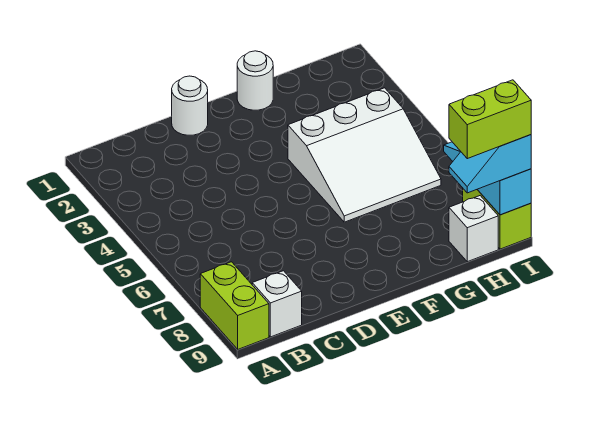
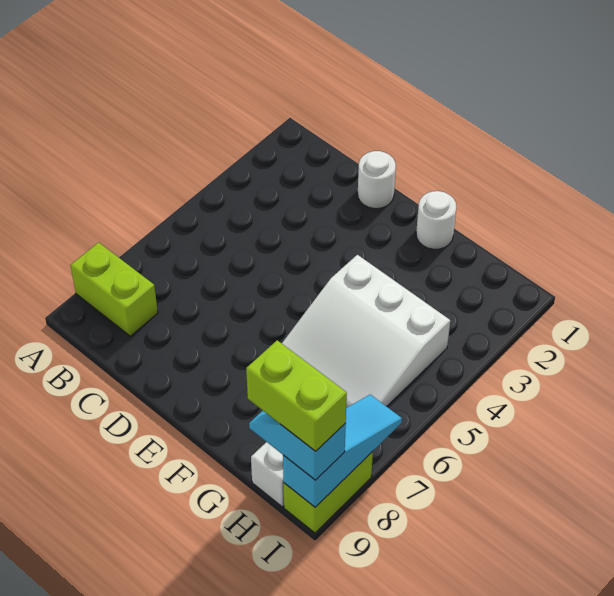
lime brick A8:A9 level 1 -> lime brick A8:B8 level 1
white brick B9 level 1 -> none

